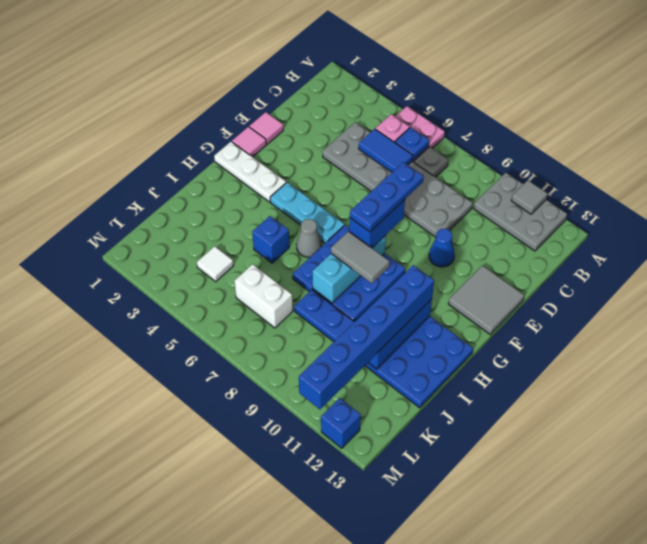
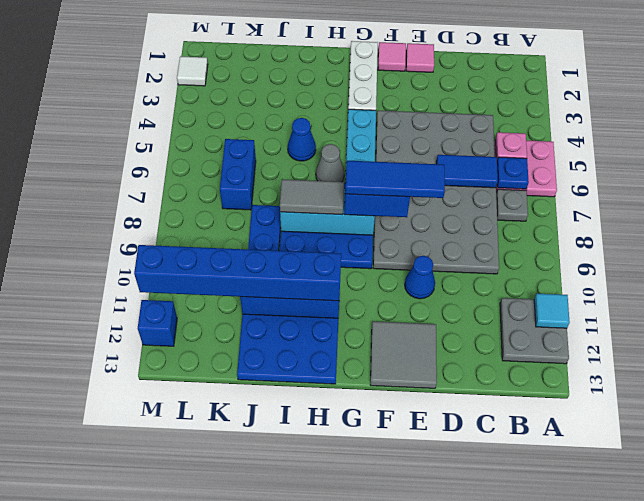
grey plate A10:B12 level 1 -> grey plate A11:B12 level 1
grey tile A11 level 2 -> cyan tile A11 level 2
grey plate C4:D9 level 1 -> grey plate C4:F9 level 1
blue tile C5:C6 level 2 -> blue tile C6:D6 level 2
blue plate E8:G8 level 4 -> blue tile E8:G8 level 4
grey tile H8:H9 level 3 -> grey tile H8:I8 level 3
blue brick I5 level 1 -> blue cone I5 level 1
white tile K4 level 1 -> white tile M2 level 1
white brick K6:K7 level 1 -> blue brick K6:K7 level 1

